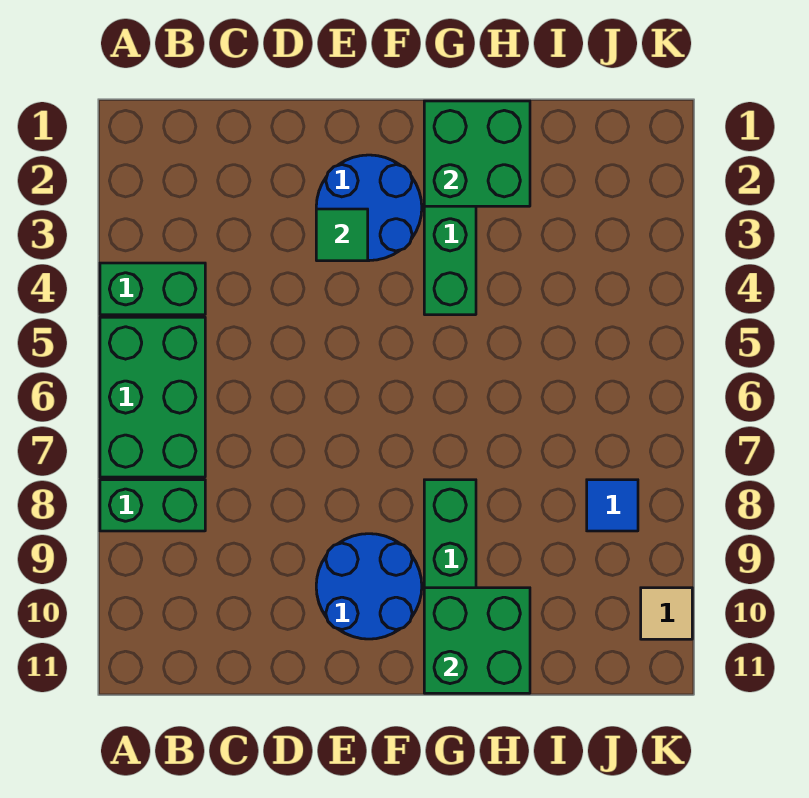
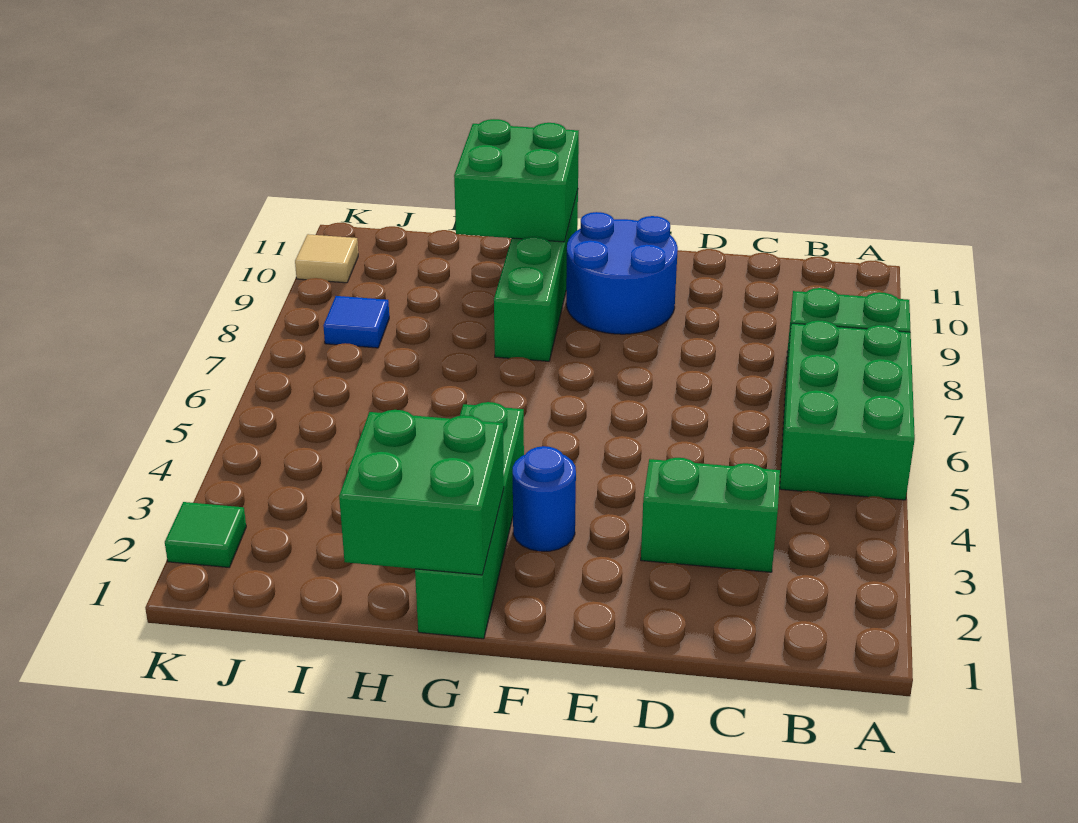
green brick A4:B4 level 1 -> green brick C3:D3 level 1
blue round brick E2:F3 level 1 -> blue round brick F3 level 1
green tile E3 level 2 -> green tile K2 level 1

